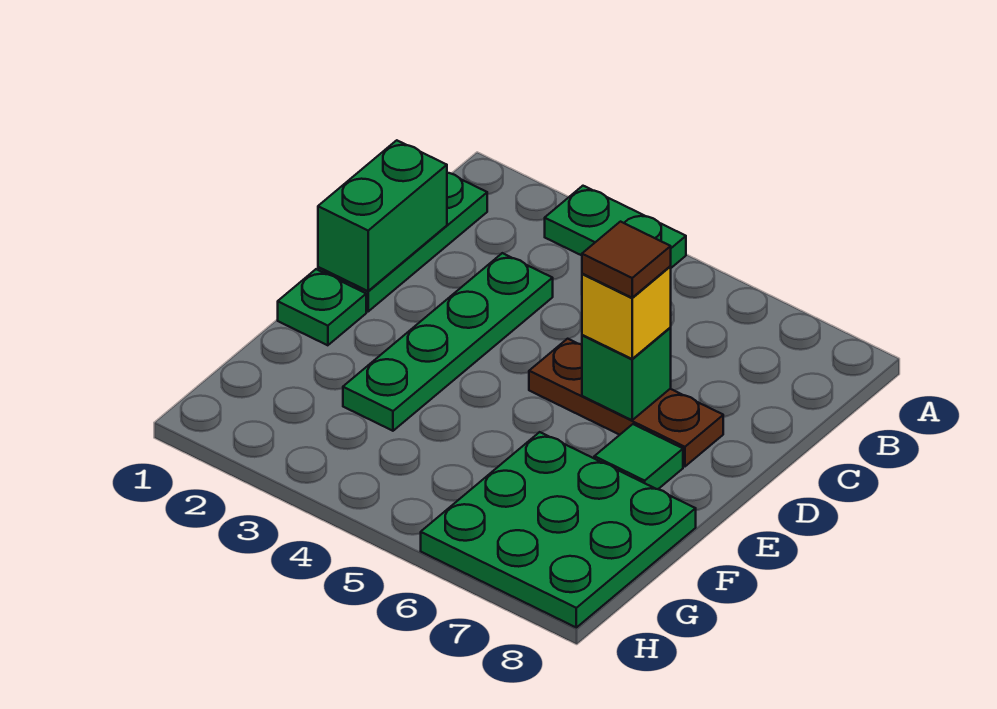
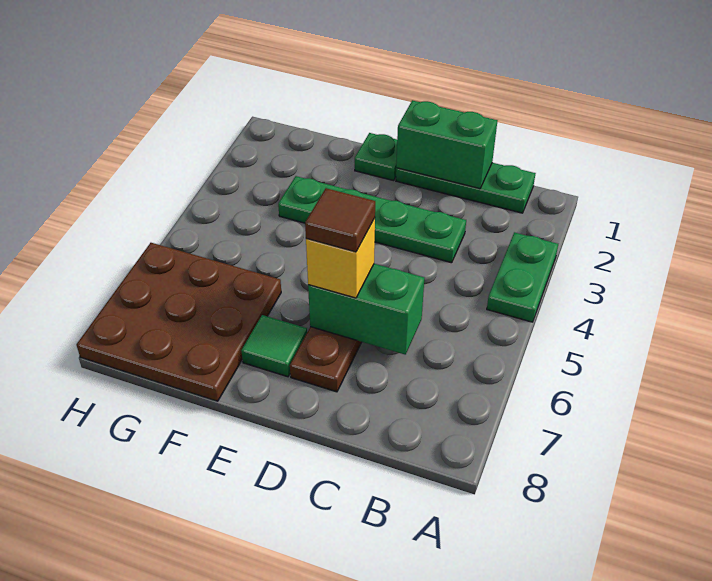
green brick D6 level 2 -> green brick C6:D6 level 2
green plate F6:H8 level 1 -> brown plate F6:H8 level 1

